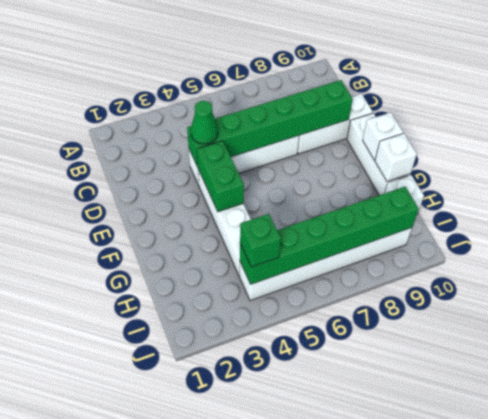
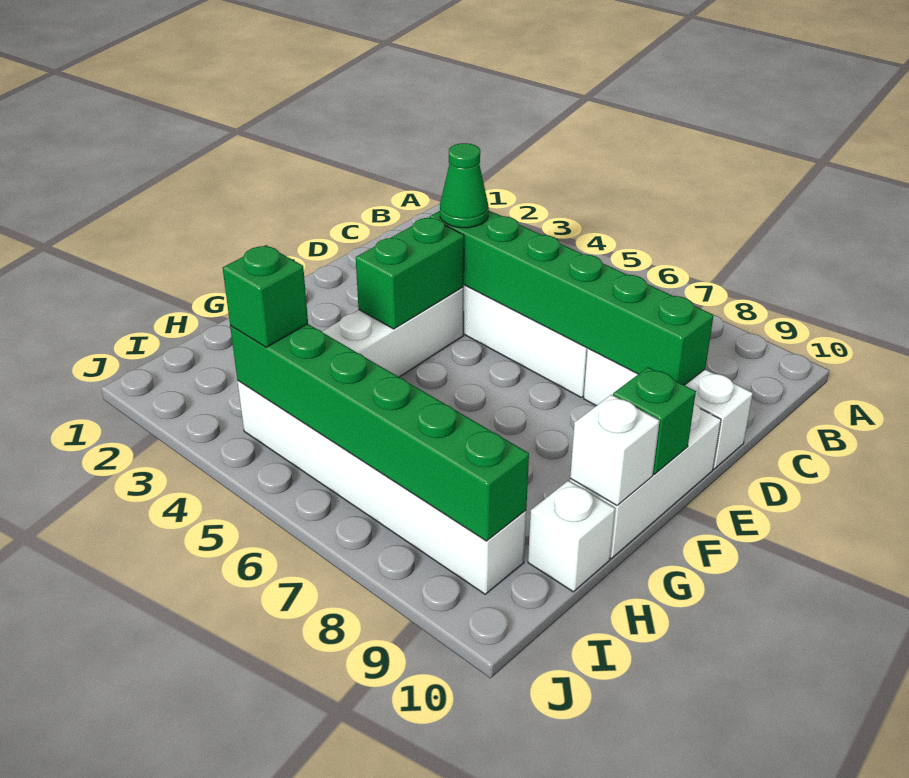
white brick F10 level 2 -> green brick F10 level 2

